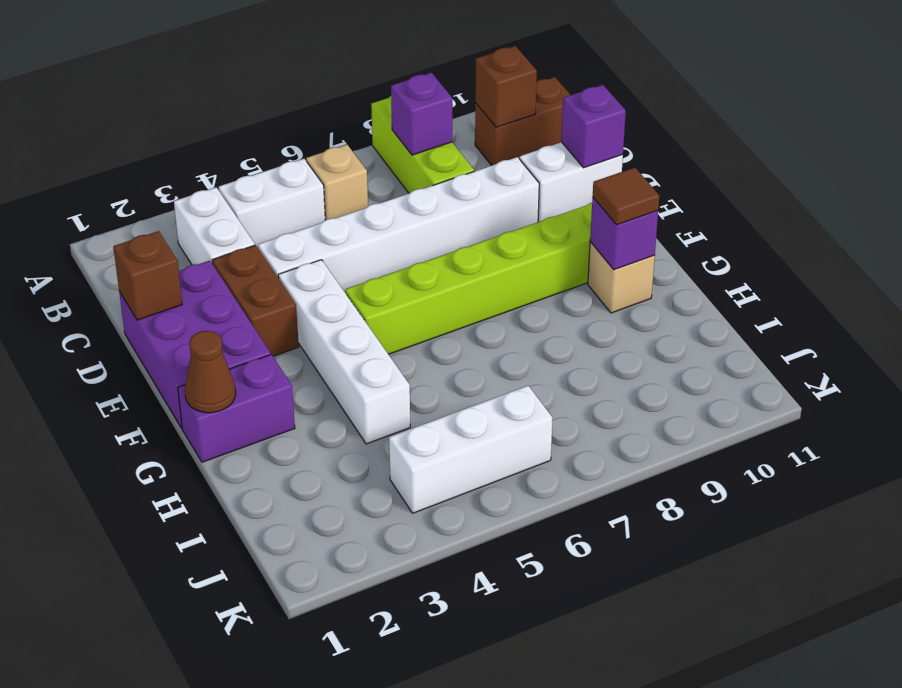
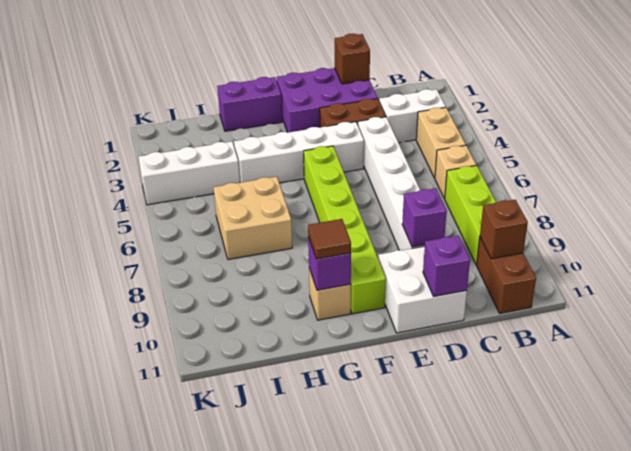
lime brick A8:C8 level 1 -> lime brick B7:B9 level 1
white brick B4:B5 level 1 -> tan brick B4:B5 level 1
purple brick B8 level 2 -> purple brick D9 level 2
white brick D10:D11 level 1 -> white brick D10:E11 level 1
purple brick G1:G2 level 1 -> purple brick G1:H1 level 1
brown cone G1 level 2 -> none
none -> tan brick H6:I7 level 1
white brick J4:J6 level 1 -> white brick I4:K4 level 1

